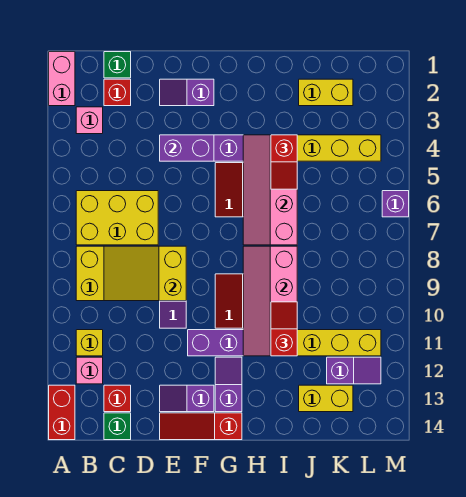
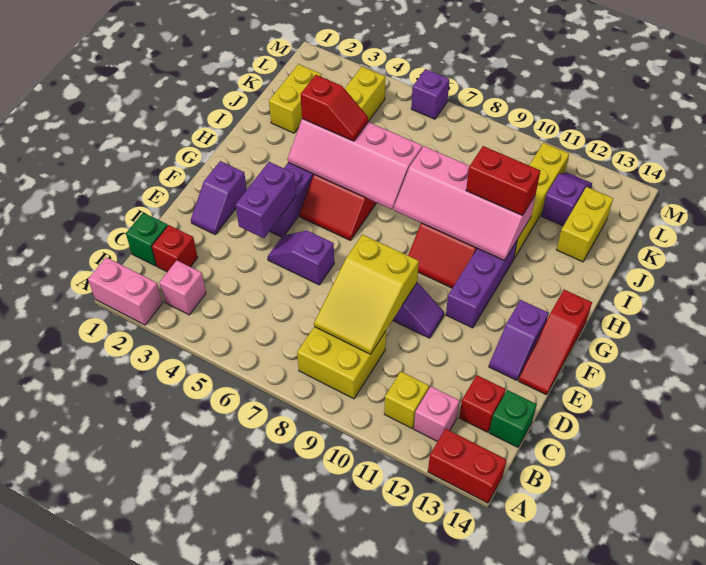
yellow brick B6:D7 level 1 -> none
purple slope G12:G13 level 1 top 13 -> purple slope E5:E6 level 1 top 6
red slope I10:I11 level 3 top 11 -> red brick I10:I11 level 3

